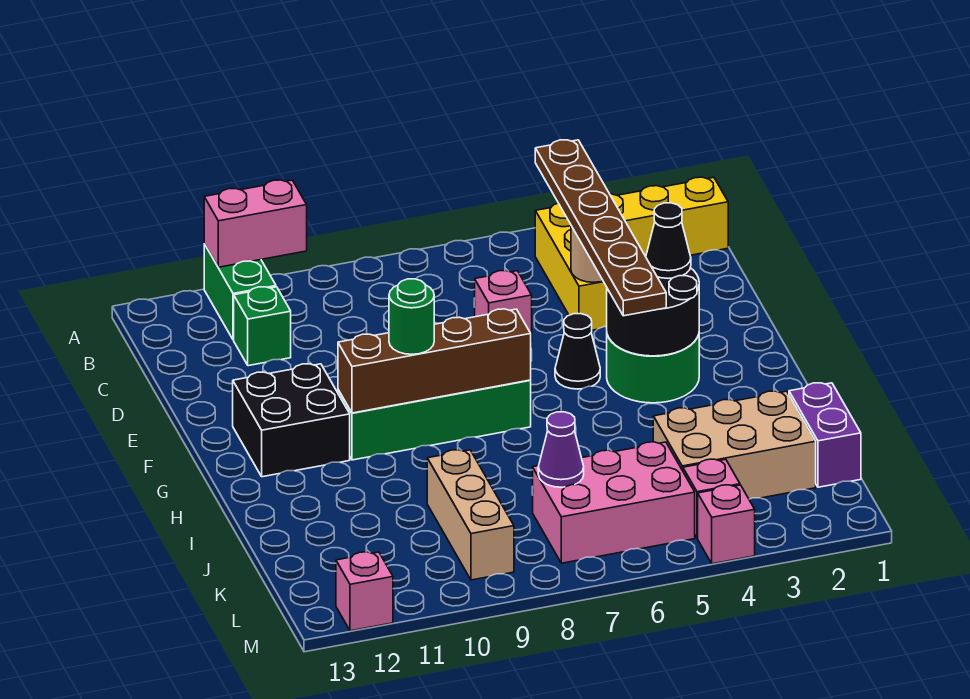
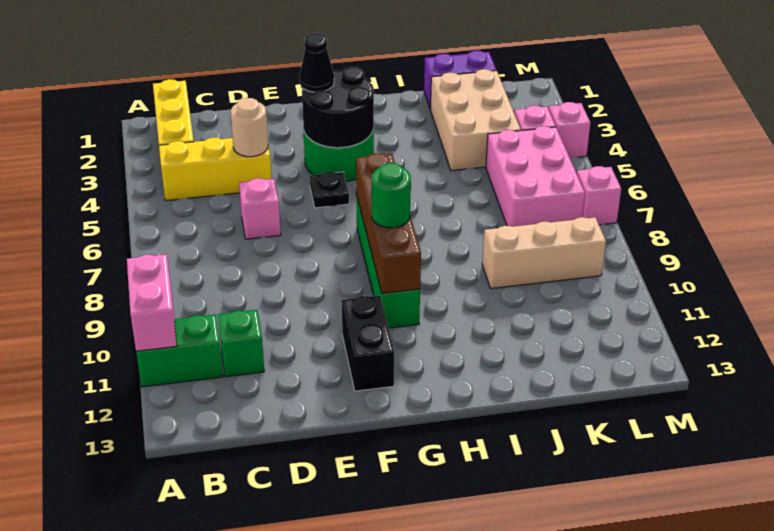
brown plate B4:G4 level 3 -> none
black cone F5 level 1 -> black plate F5 level 1
black brick F11:G12 level 1 -> black brick F11:F12 level 1
purple cone K7 level 2 -> none
pink brick M12 level 1 -> pink brick M7 level 1

